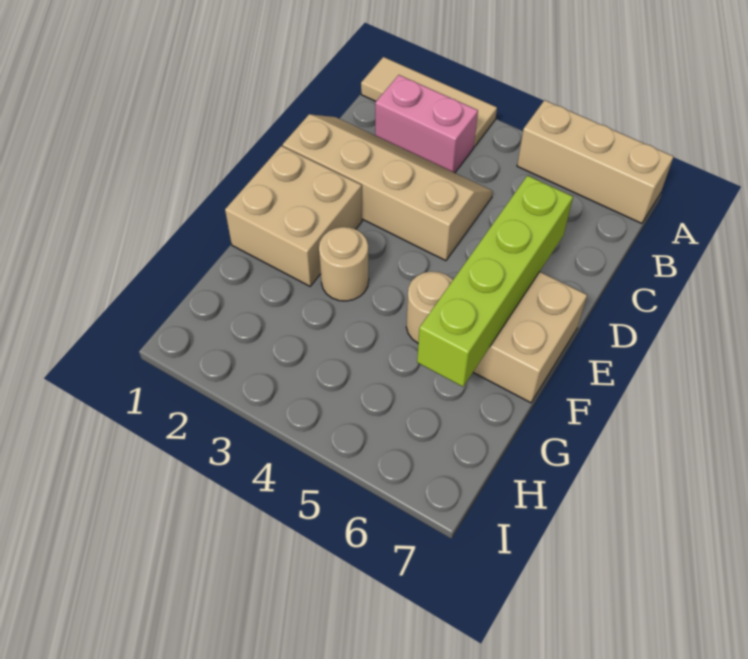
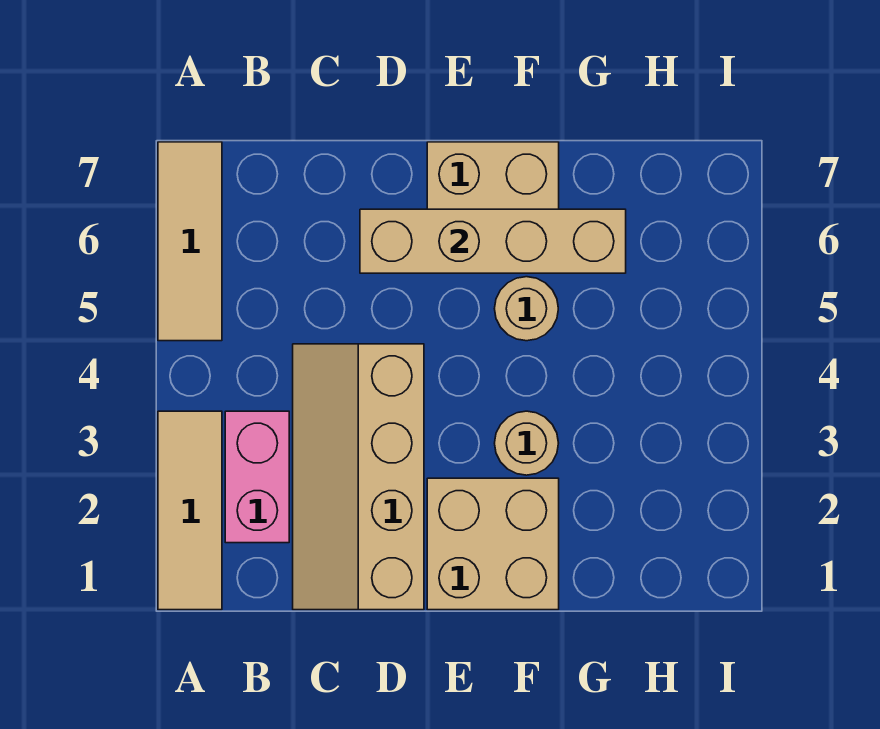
tan brick A5:A7 level 1 -> tan tile A5:A7 level 1
lime brick D6:G6 level 2 -> tan brick D6:G6 level 2

